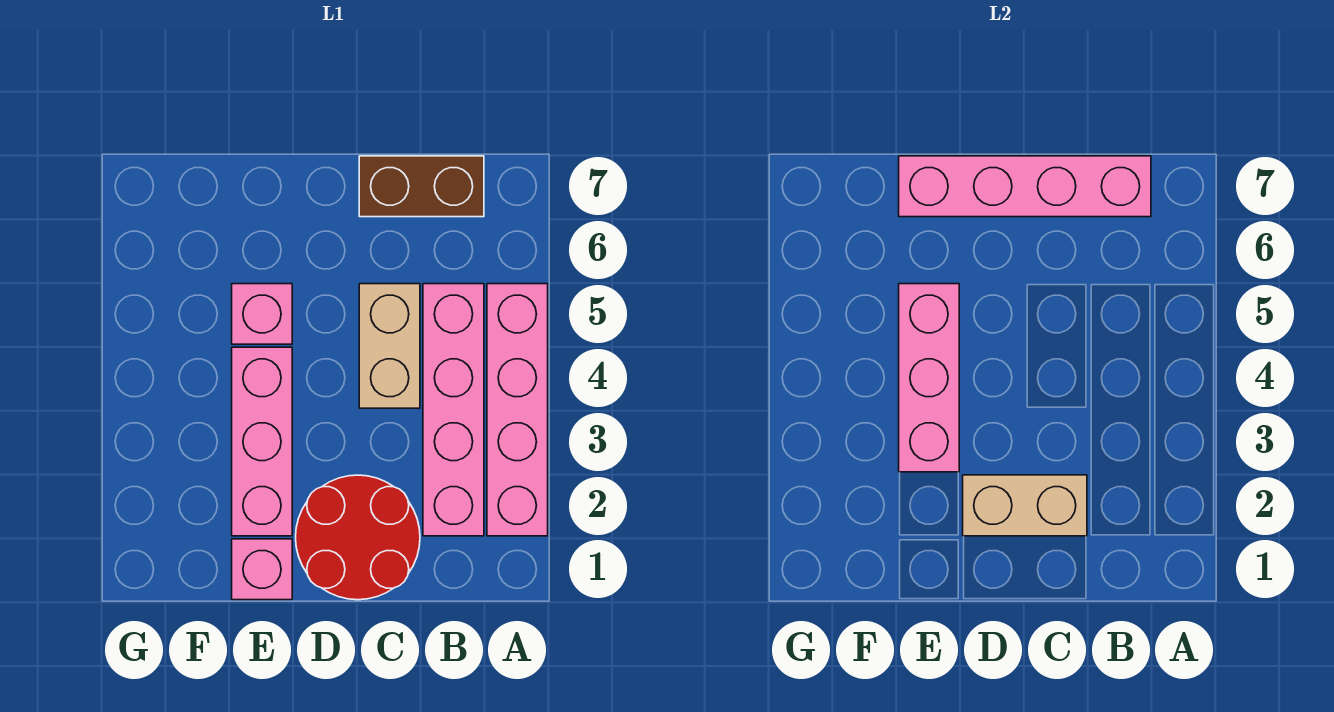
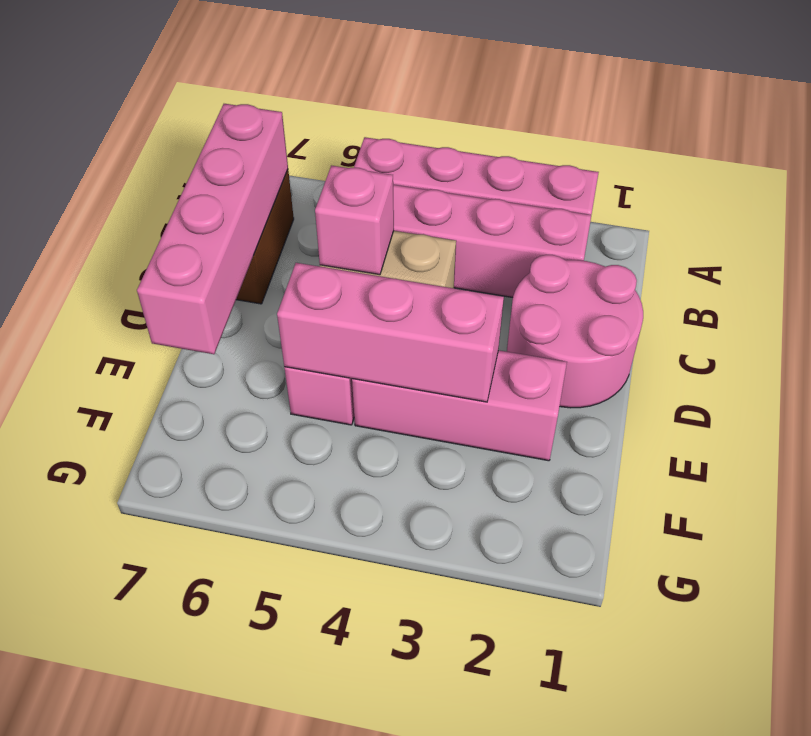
red round brick C1:D2 level 1 -> pink round brick C1:D2 level 1
tan brick C2:D2 level 2 -> none
pink brick E1 level 1 -> pink brick C5 level 2

